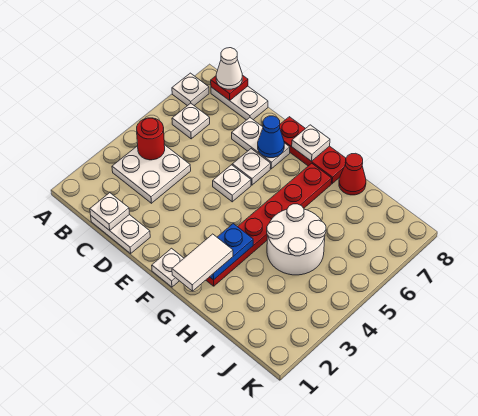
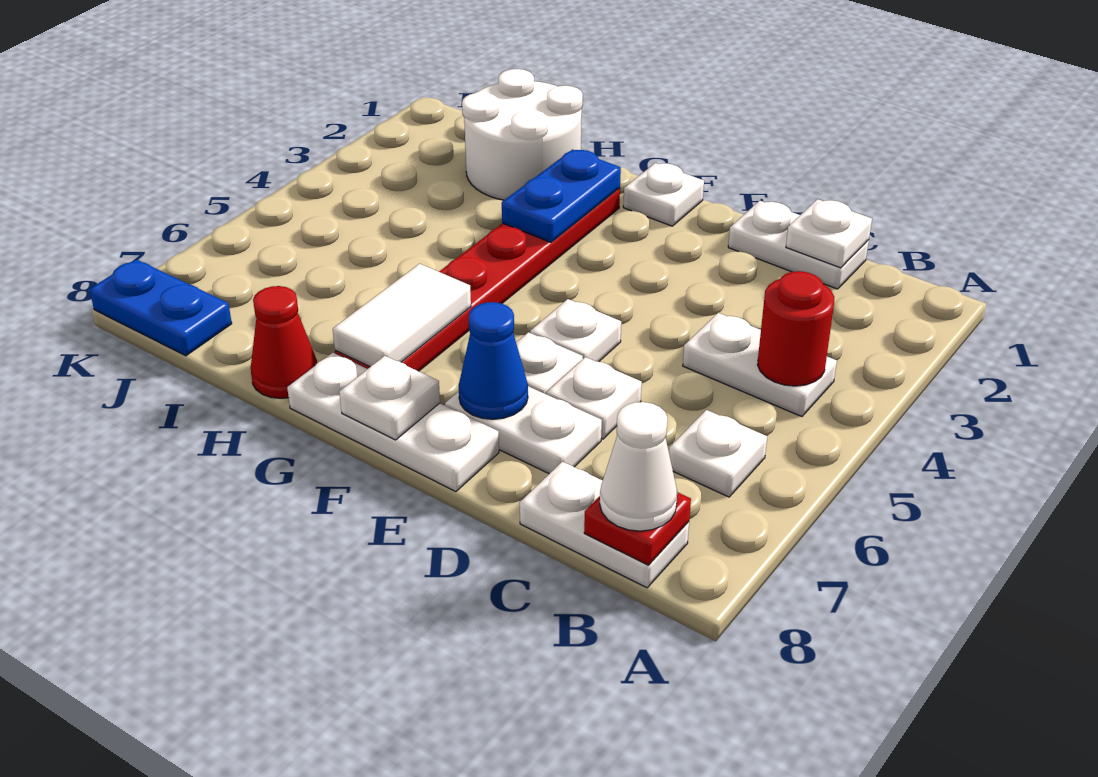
white plate A7 level 1 -> white plate D6 level 1
white plate B3:C4 level 1 -> white plate B4:C4 level 1
red plate E8:G8 level 1 -> white plate E8:G8 level 1
white tile G1:G2 level 3 -> white tile G6:G7 level 2
white round brick H4:I5 level 1 -> white round brick H1:I2 level 1
none -> blue plate J8:K8 level 1

